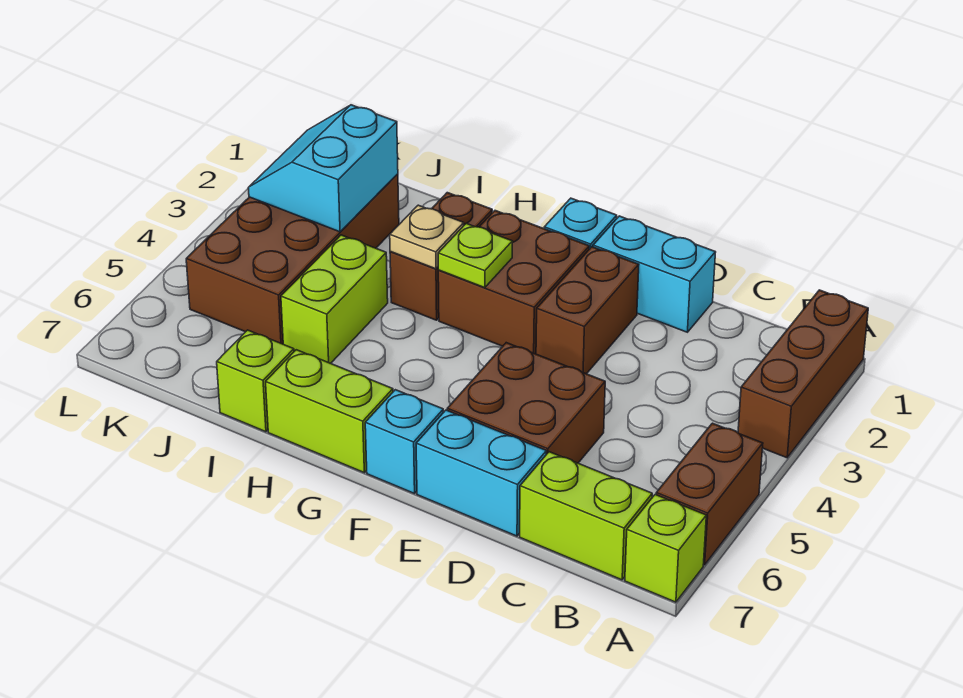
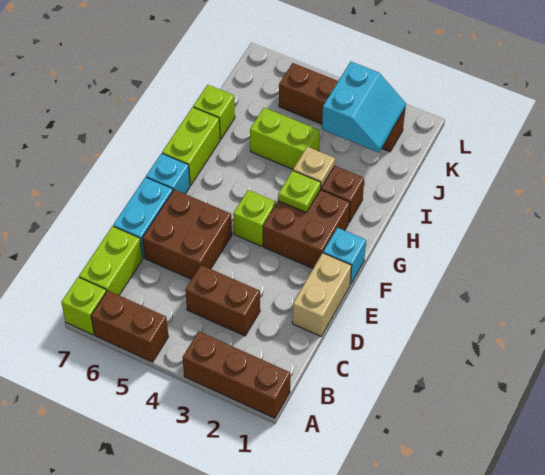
cyan brick D1:E1 level 1 -> tan brick D1:E1 level 1
brown brick E2:E3 level 1 -> brown brick C3:C4 level 1
none -> lime brick F4 level 1
brown brick J2:K5 level 1 -> brown brick K2:K5 level 1
cyan slope J2:K3 level 2 top J -> cyan slope J2:K3 level 2 top 3

